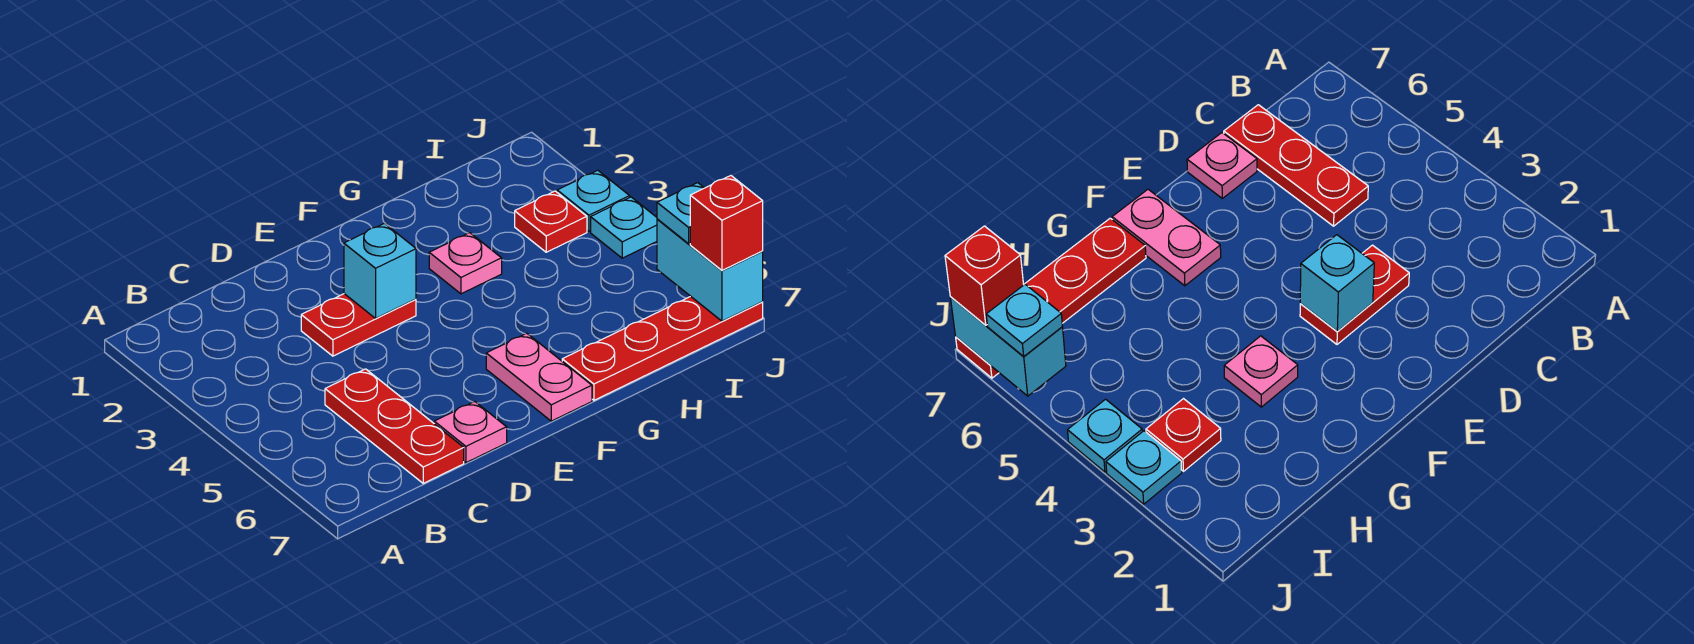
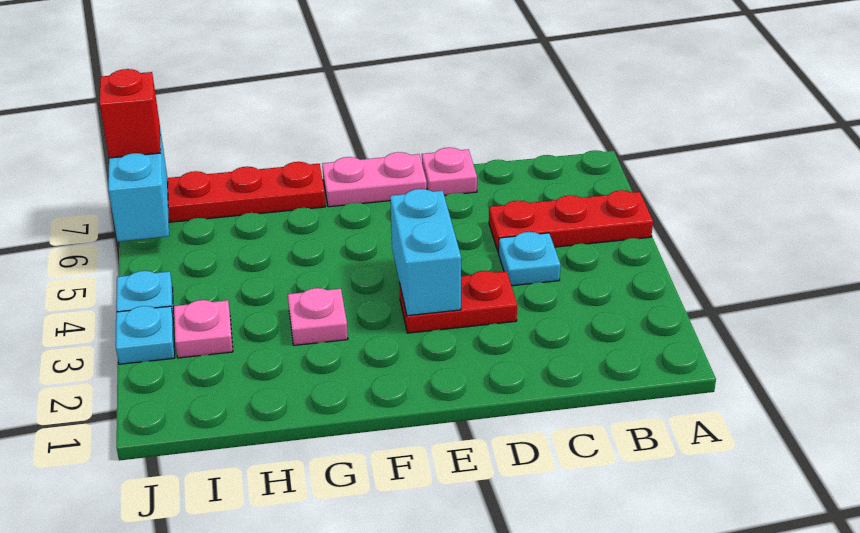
red plate C5:C7 level 1 -> red plate A5:C5 level 1
cyan brick E3 level 2 -> cyan brick E3:E4 level 2
pink plate F6:F7 level 1 -> pink plate E7:F7 level 1
red plate I3 level 1 -> pink plate I3 level 1
cyan plate J6 level 3 -> cyan plate C4 level 1

